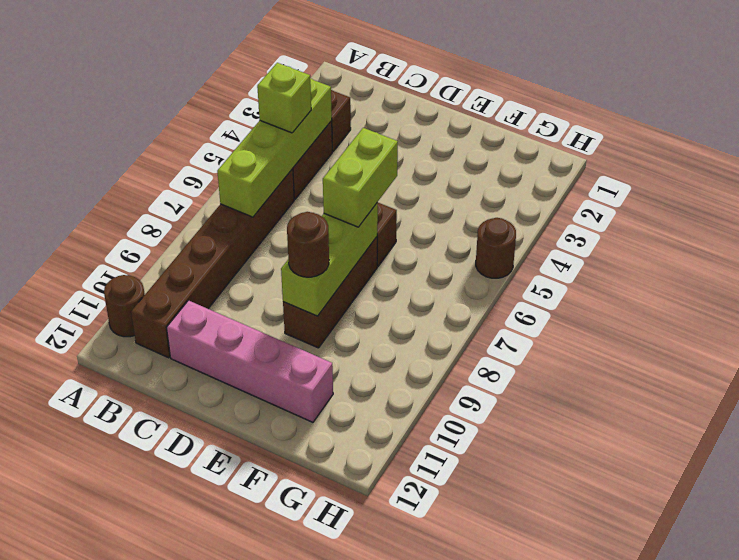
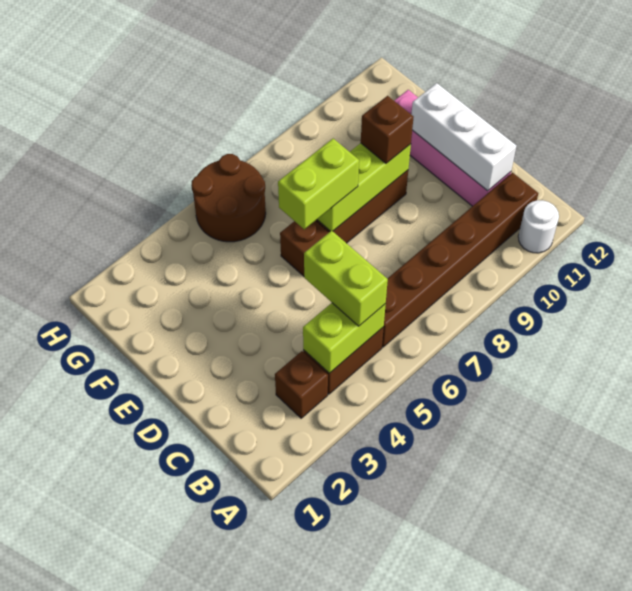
brown round brick A11 level 1 -> white round brick A11 level 1
lime brick B4:B7 level 2 -> lime brick B4:B5 level 2
lime brick B5 level 3 -> lime brick B5:C5 level 3
none -> white brick C11:E11 level 2
brown round brick E9 level 3 -> brown brick E9 level 3
brown round brick H5 level 1 -> brown round brick G5:H6 level 1

